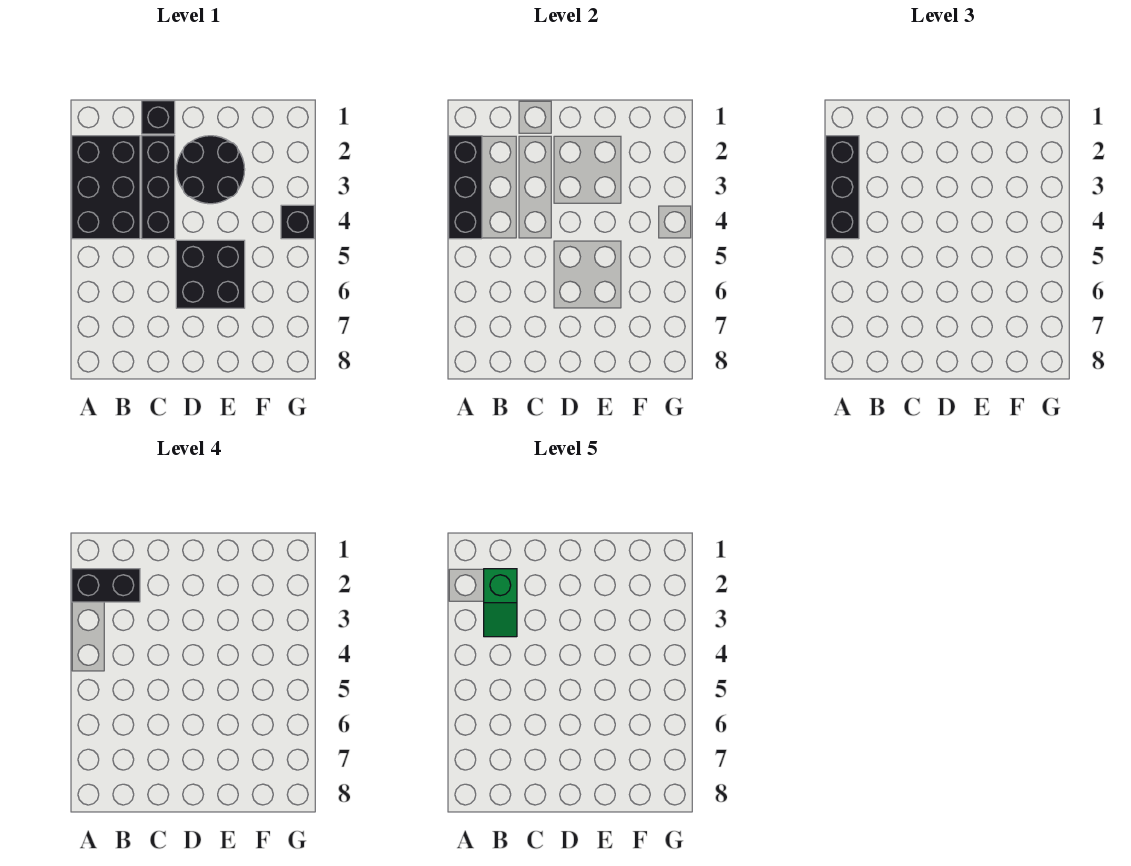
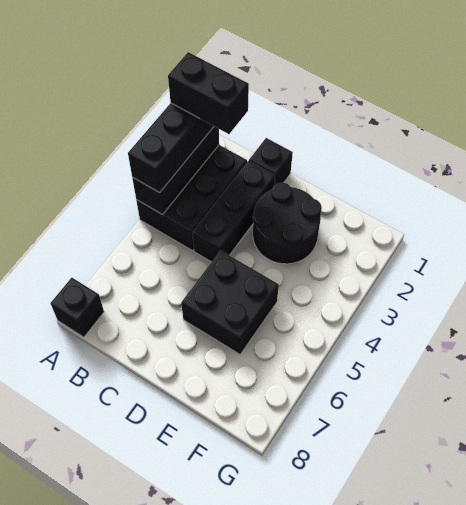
green slope B2:B3 level 5 top 2 -> none
black brick G4 level 1 -> black brick A8 level 1

